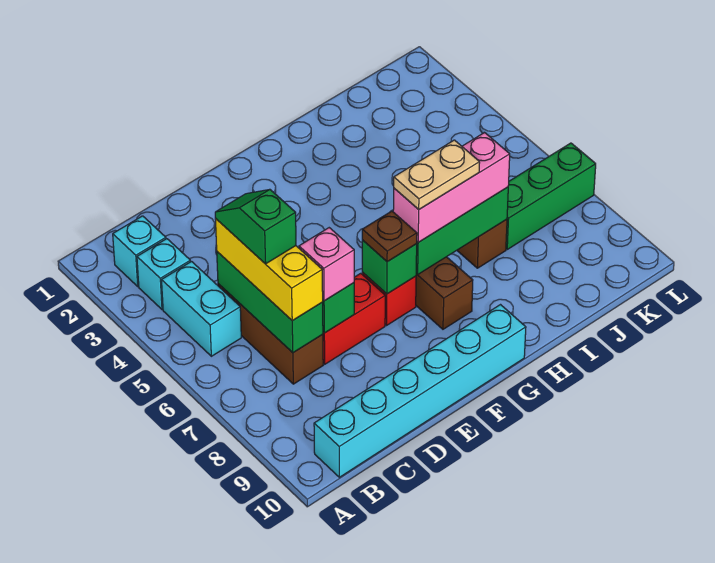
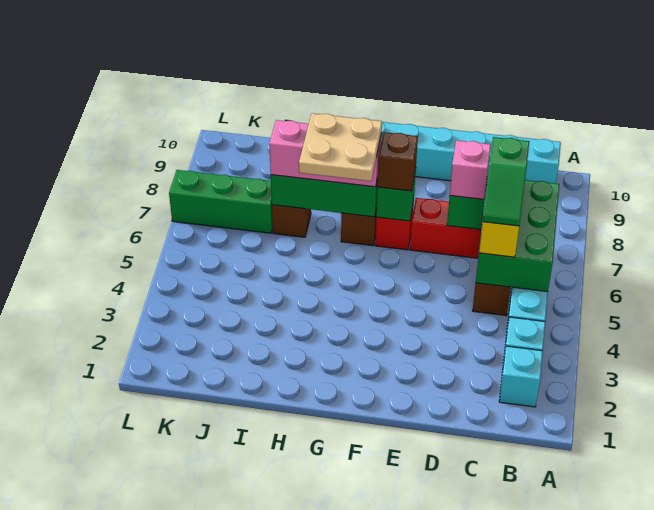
green brick C5:C7 level 2 -> green brick B5:C7 level 2
brown plate F7 level 3 -> brown brick F7 level 3
tan plate G7:H7 level 4 -> tan plate G6:H7 level 4

